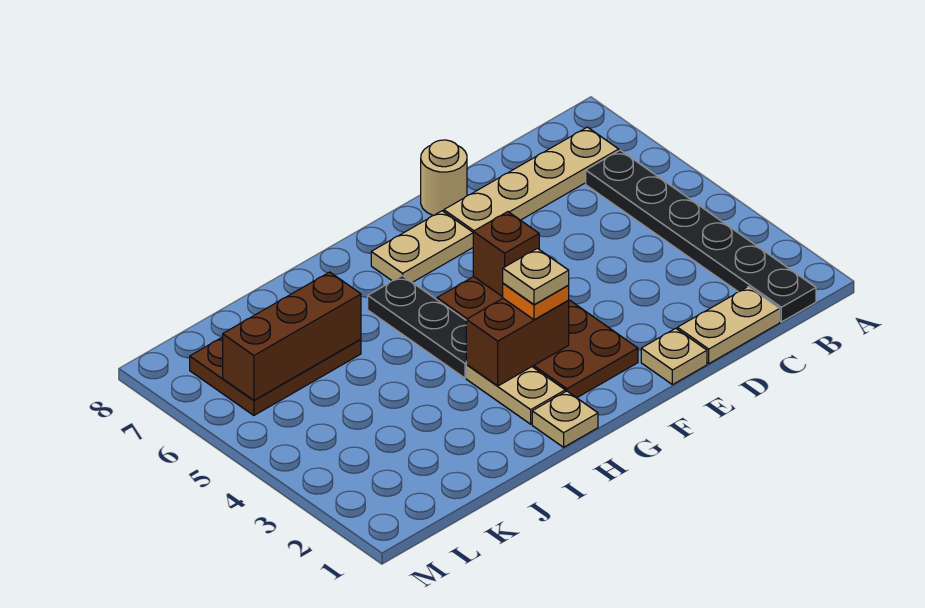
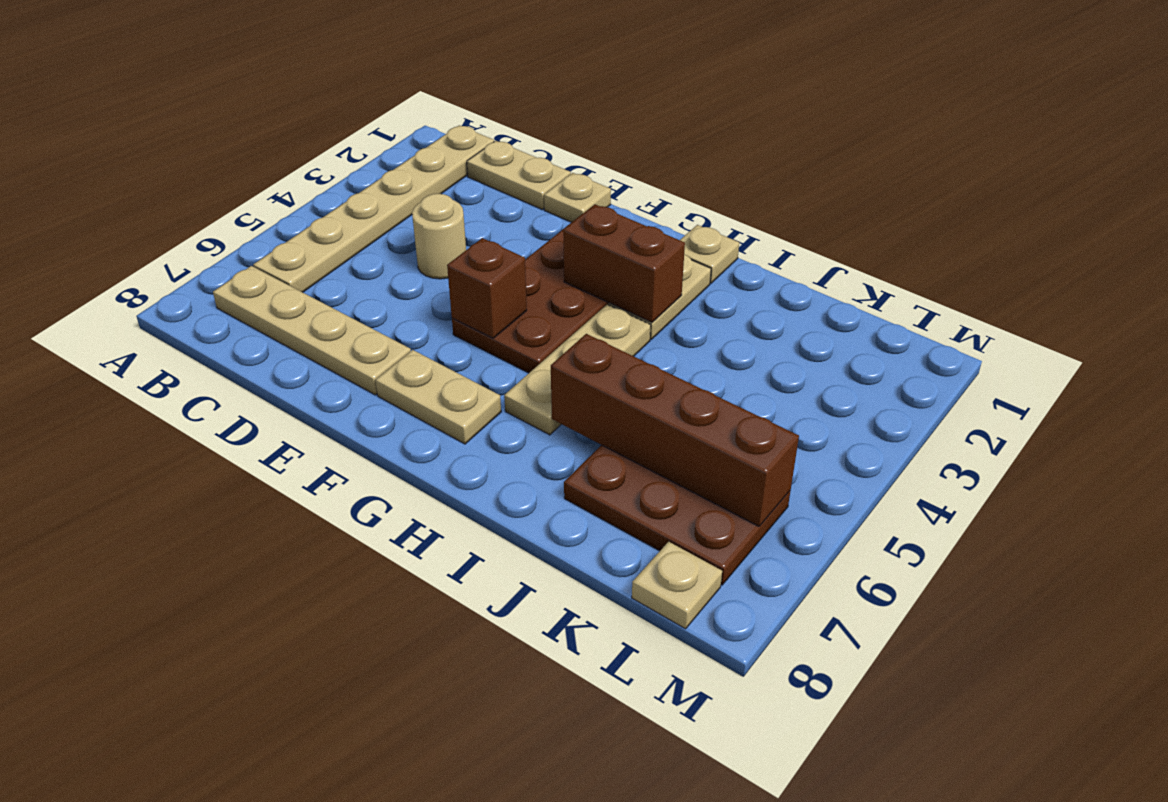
black plate B1:B6 level 1 -> tan plate B1:B6 level 1
tan round brick E8 level 1 -> tan round brick D4 level 1
orange plate G3 level 3 -> none
tan plate G3 level 4 -> tan plate L8 level 1
black plate H4:H6 level 1 -> tan plate H4:H6 level 1
brown brick J6:L6 level 2 -> brown brick I6:L6 level 2

